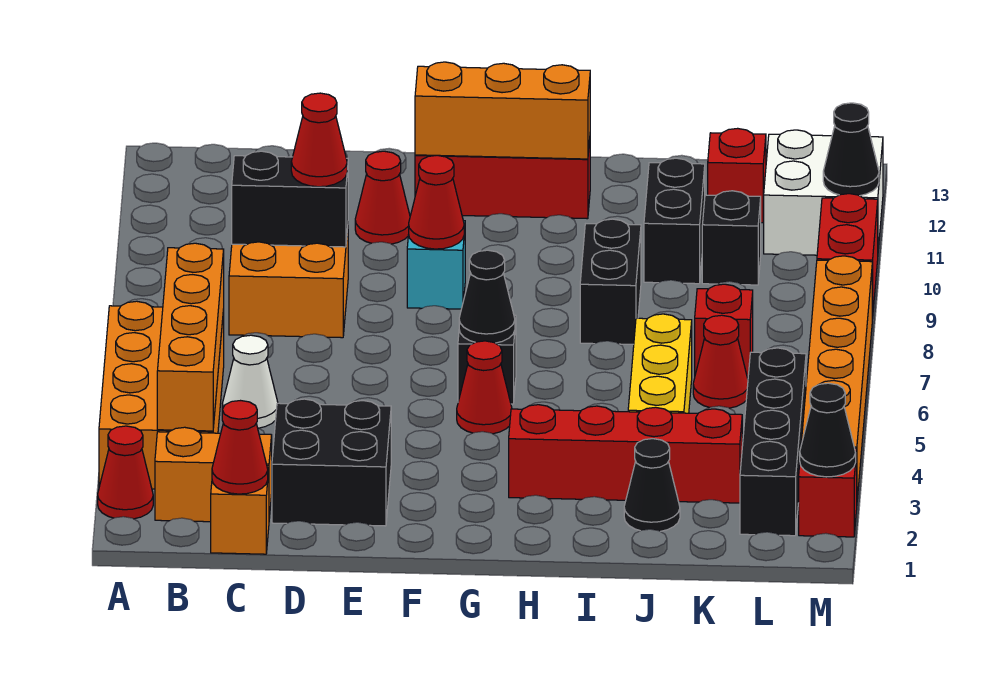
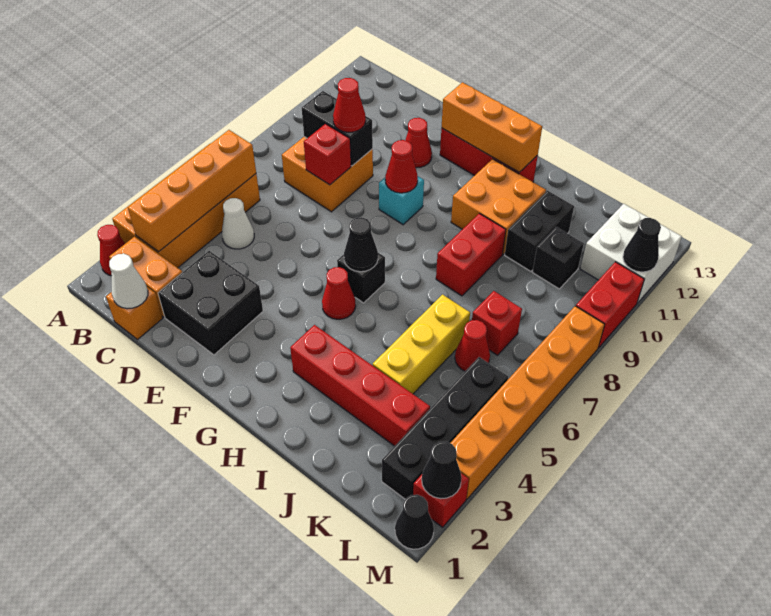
red cone C1 level 2 -> white cone C1 level 2
none -> orange brick H10:I11 level 1
black brick I8:I9 level 1 -> red brick I8:I9 level 1
black cone J2 level 1 -> black cone M1 level 1
red brick K12 level 1 -> red brick D8 level 2

